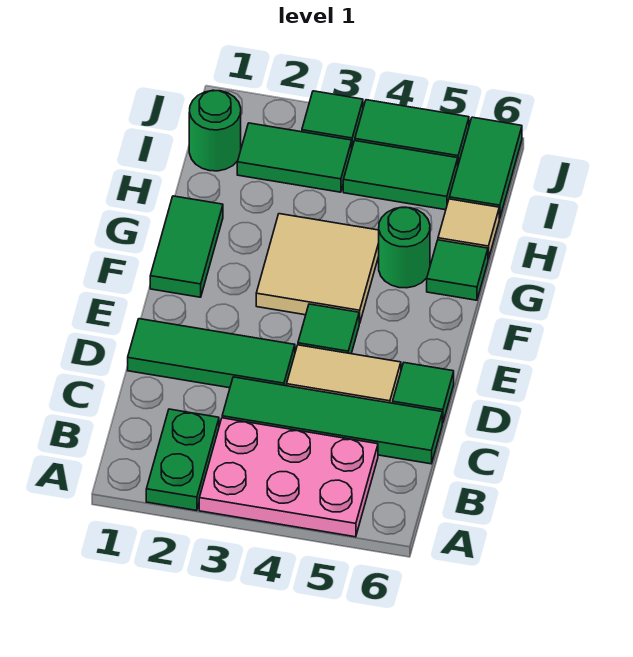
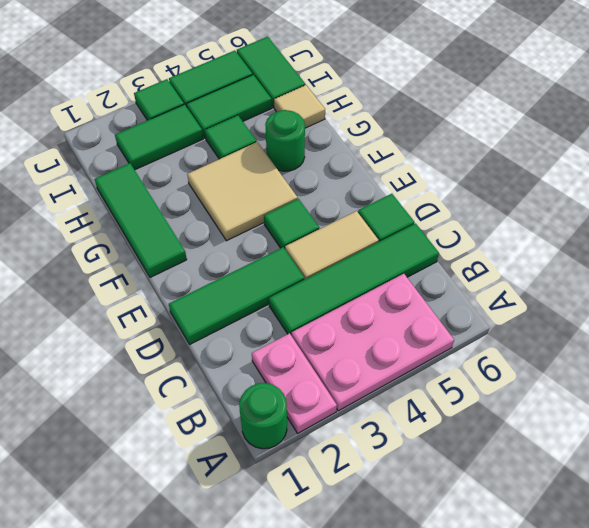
green plate A2:B2 level 1 -> pink plate A2:B2 level 1
green tile F1:G1 level 1 -> green tile F1:H1 level 1
green tile G6 level 1 -> green tile H4 level 1
green round brick I1 level 1 -> green round brick A1 level 1

